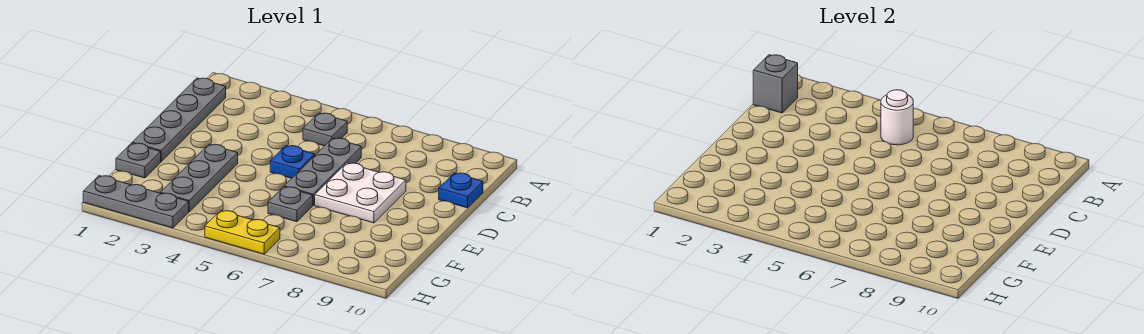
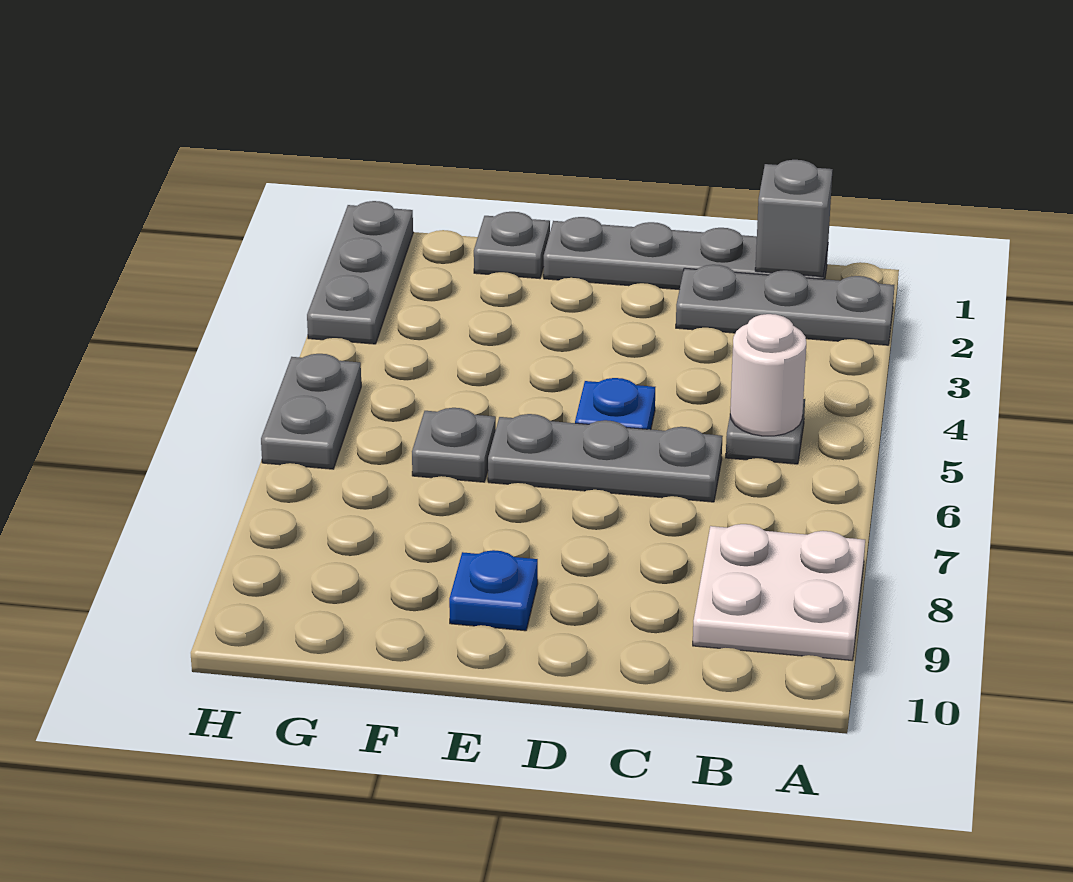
blue plate C10 level 1 -> blue plate E9 level 1
white plate D7:E8 level 1 -> white plate A8:B9 level 1
grey plate E3:G3 level 1 -> grey plate A2:C2 level 1
yellow plate H5:H6 level 1 -> grey plate H5:H6 level 1

